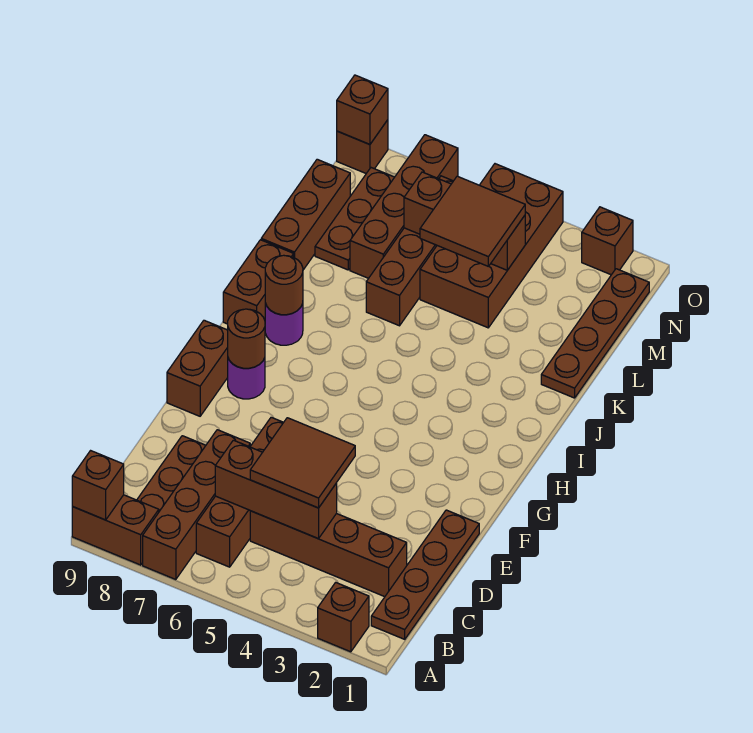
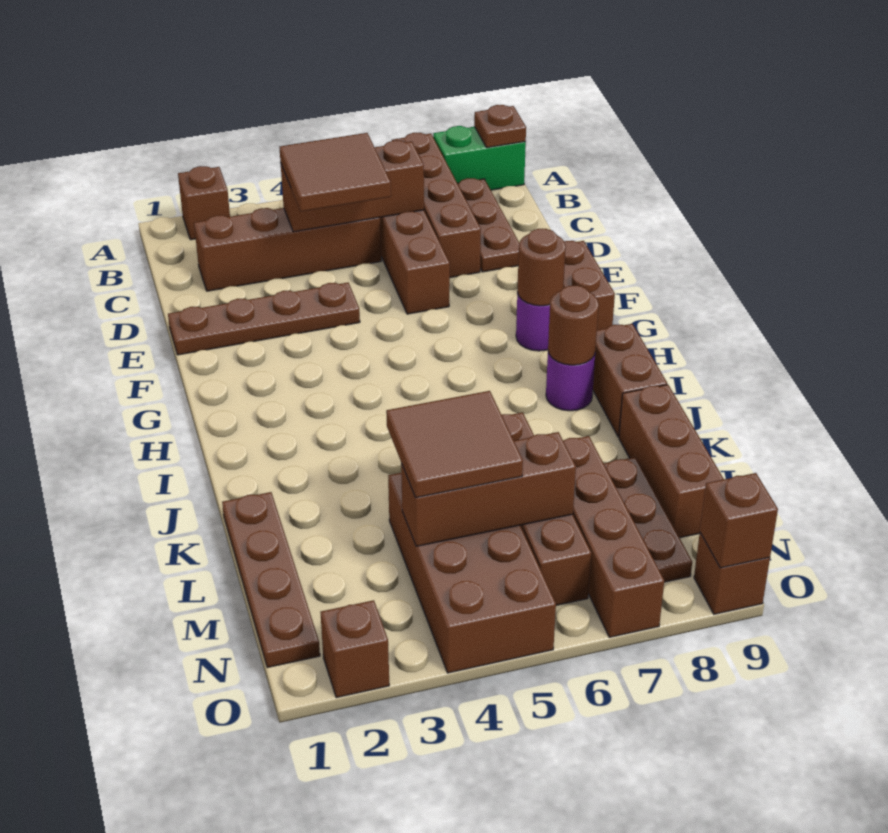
brown brick A8:A9 level 1 -> green brick A8:A9 level 1
brown brick A9 level 2 -> brown plate A9 level 2
brown plate B1:E1 level 1 -> brown plate E1:E4 level 1

